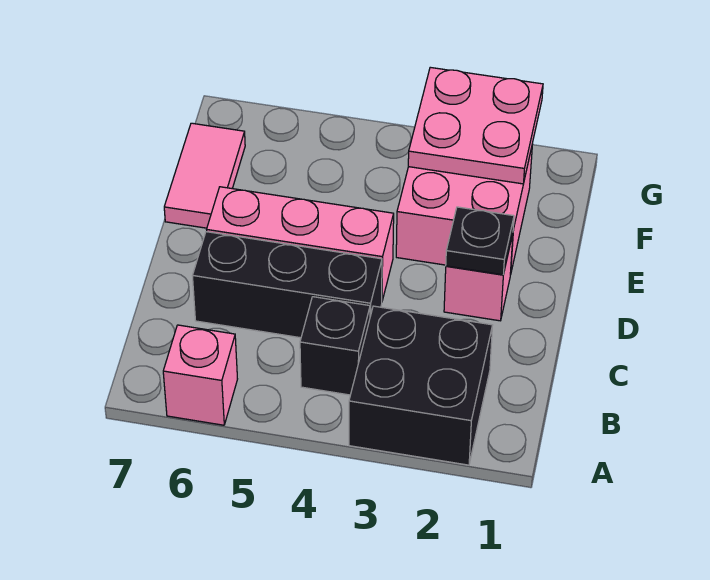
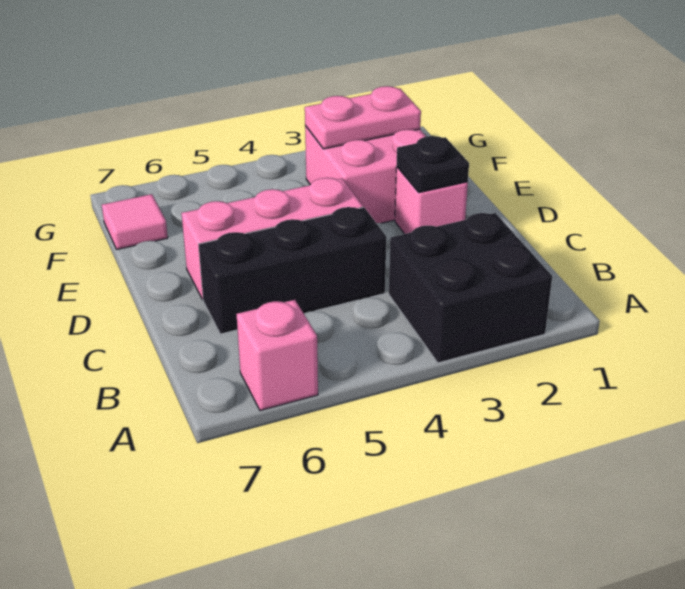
black brick B4 level 1 -> none
pink tile E7:F7 level 1 -> pink tile F7 level 1
pink plate F2:G3 level 2 -> pink plate F2:F3 level 2

